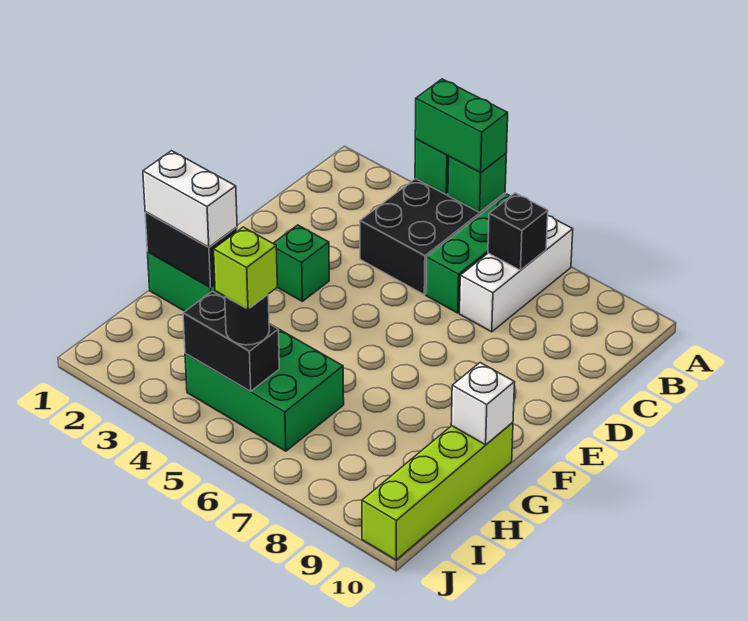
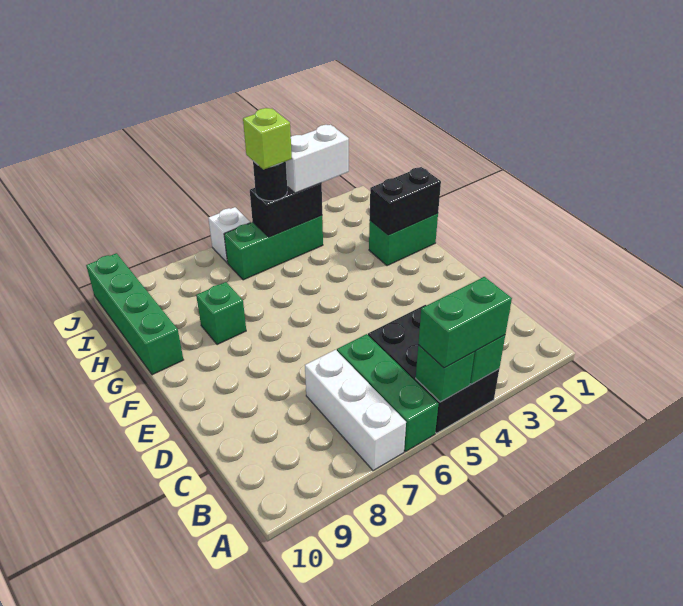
black brick B7 level 2 -> none
green brick E3 level 1 -> green brick G8 level 1
white brick G1:G2 level 3 -> white brick I3:I4 level 3
lime brick G10:J10 level 1 -> green brick G10:J10 level 1
white brick G10 level 2 -> white brick J6 level 1
green brick H4:I6 level 1 -> green brick I4:I6 level 1

